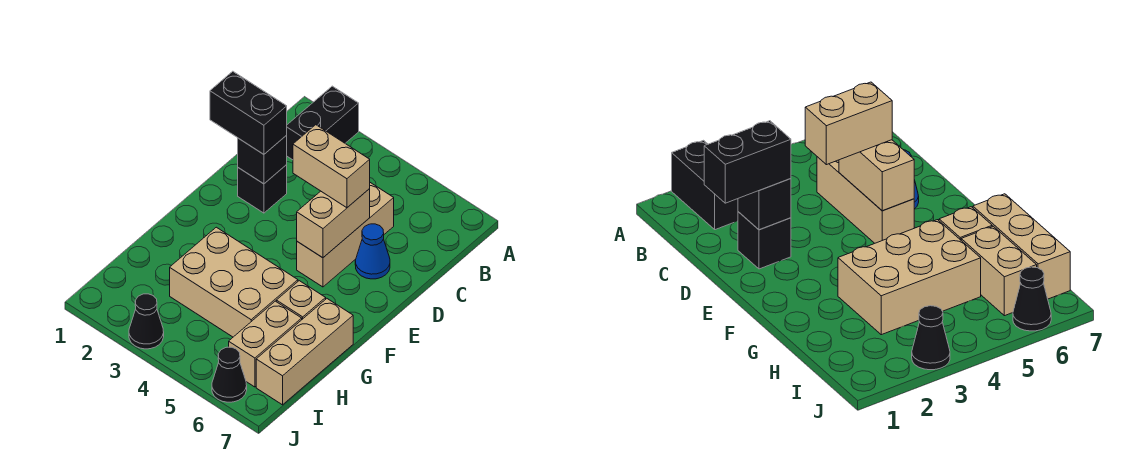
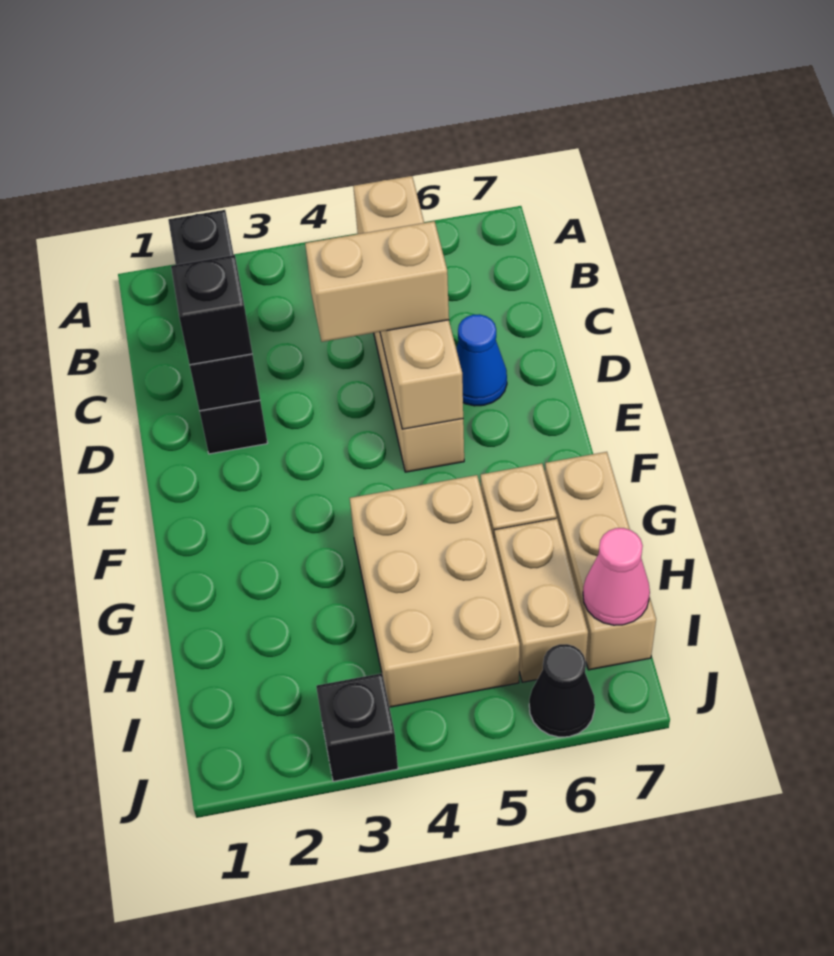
black brick D1:D2 level 3 -> black brick D2 level 3
tan brick D5:E5 level 2 -> tan brick B5:E5 level 2
tan brick G3:H5 level 1 -> tan brick G4:I5 level 1
none -> pink cone I7 level 2
black cone J3 level 1 -> black brick J3 level 1

